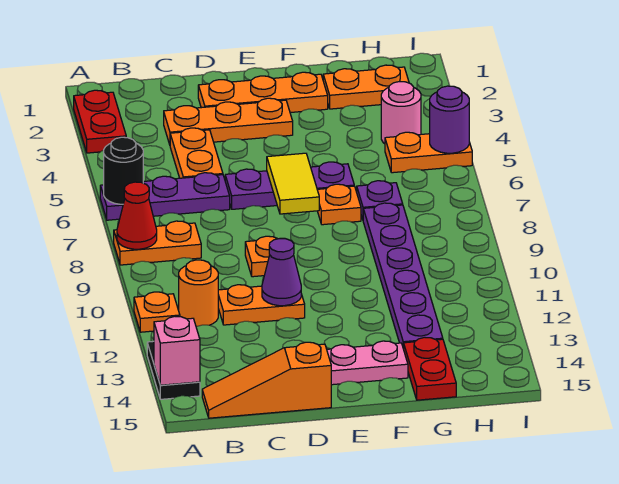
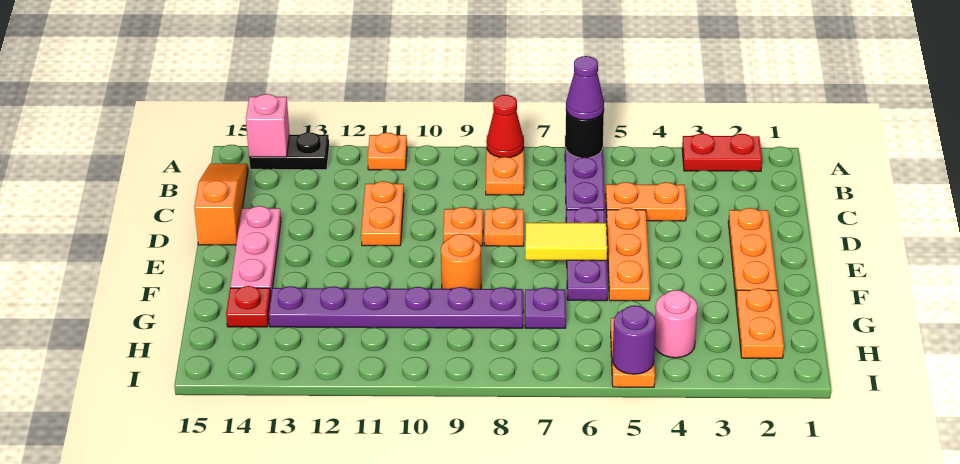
orange round brick B11 level 1 -> orange round brick F9 level 1
orange plate C3:E3 level 1 -> orange plate D5:F5 level 1
purple cone D11 level 2 -> purple cone A6 level 3
orange plate F7 level 1 -> orange plate D8 level 1
red plate G14:G15 level 1 -> red plate G14 level 1

